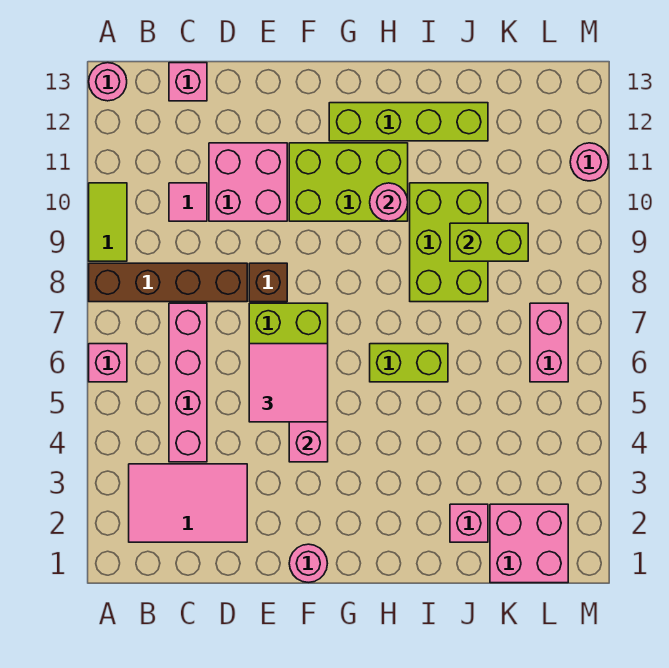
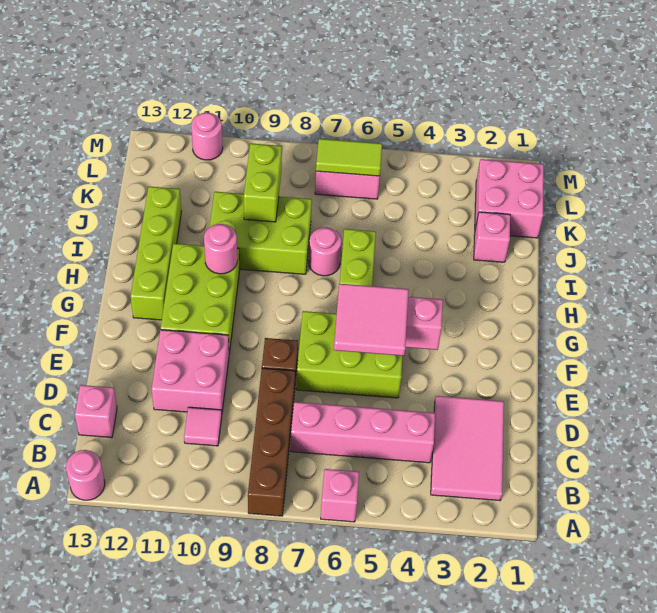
lime tile A9:A10 level 1 -> lime tile L6:L7 level 2
pink round brick F1 level 1 -> pink round brick I7 level 1

